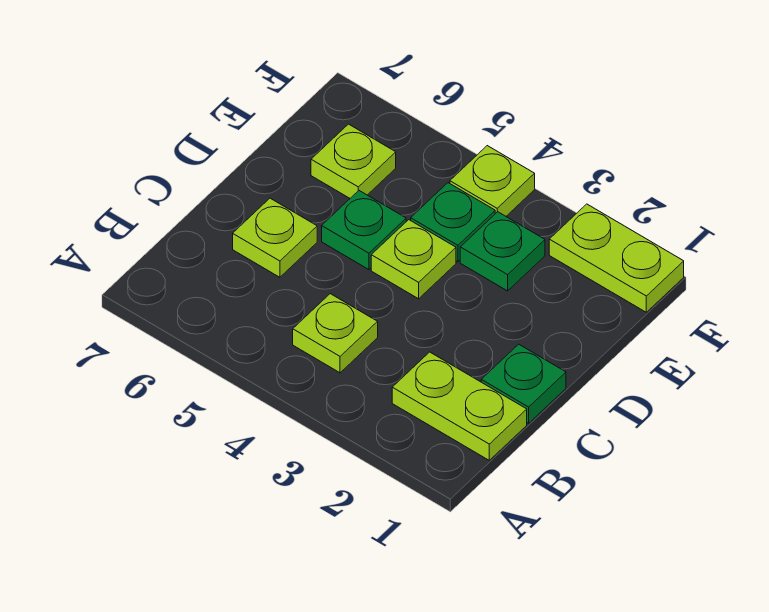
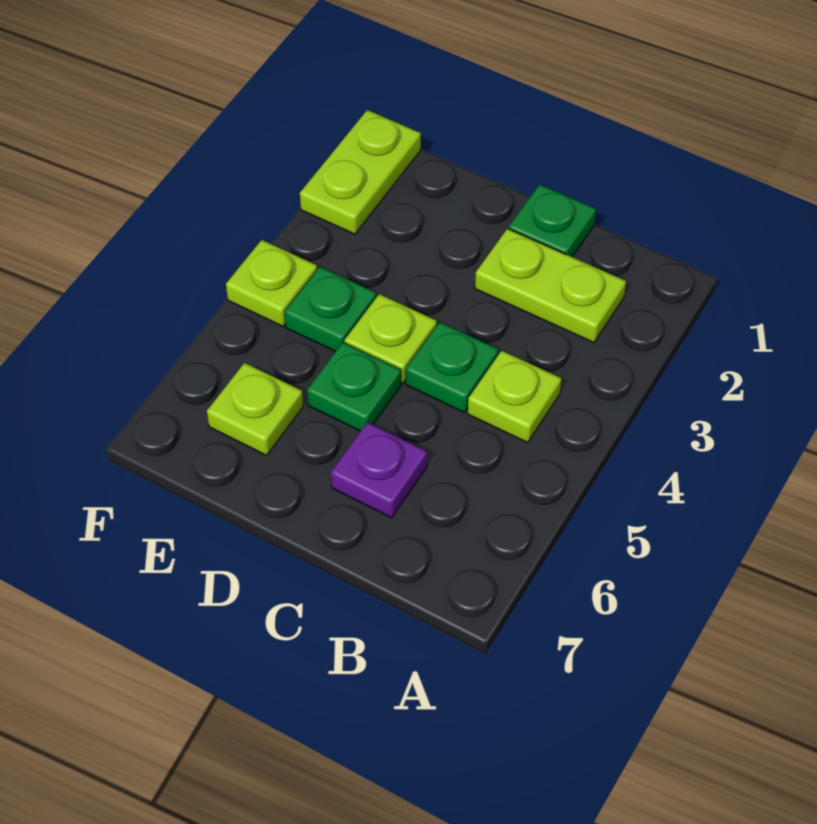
lime plate B1:B2 level 1 -> lime plate B2:C2 level 1
lime plate C6 level 1 -> purple plate C6 level 1
green plate E3 level 1 -> green plate C4 level 1

